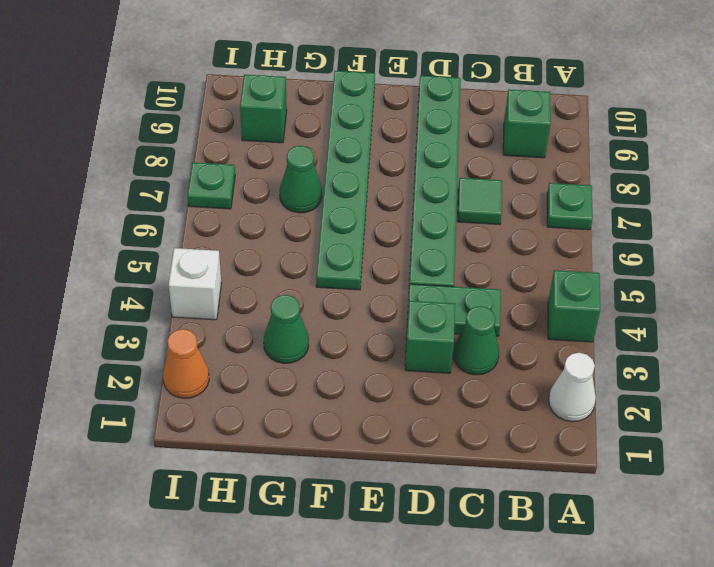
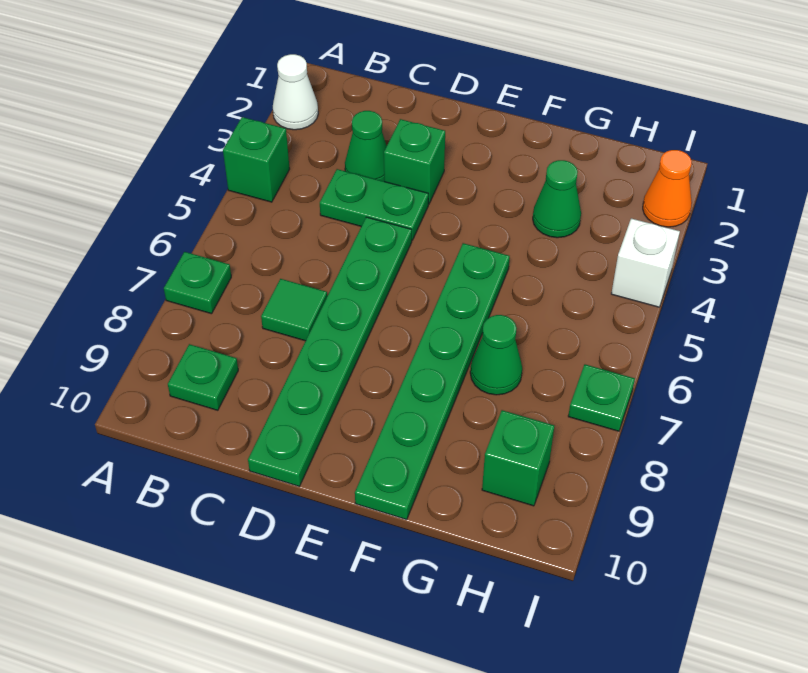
green brick B9 level 1 -> green plate B9 level 1

